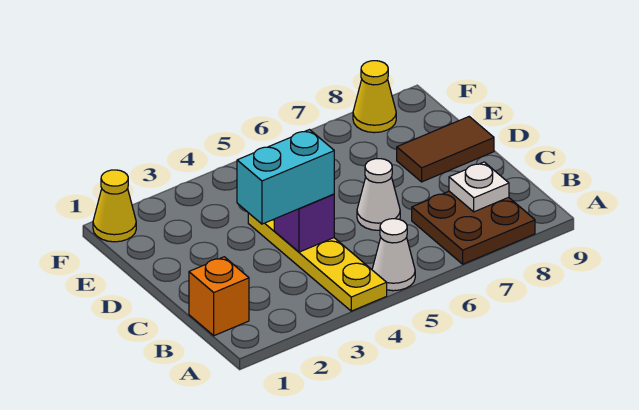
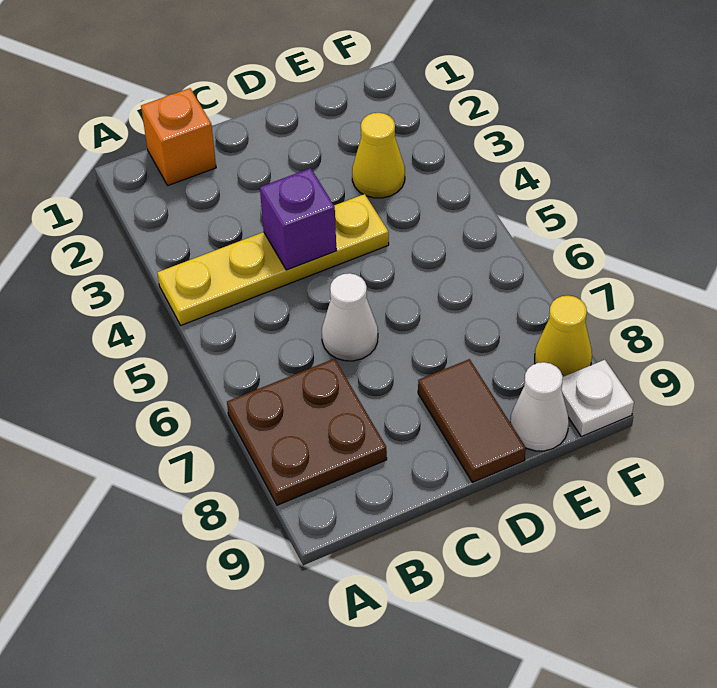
white cone A5 level 1 -> white cone E9 level 1
white plate B8 level 2 -> white plate F9 level 1
cyan brick C3:C4 level 3 -> none
yellow cone F1 level 1 -> yellow cone E3 level 1

